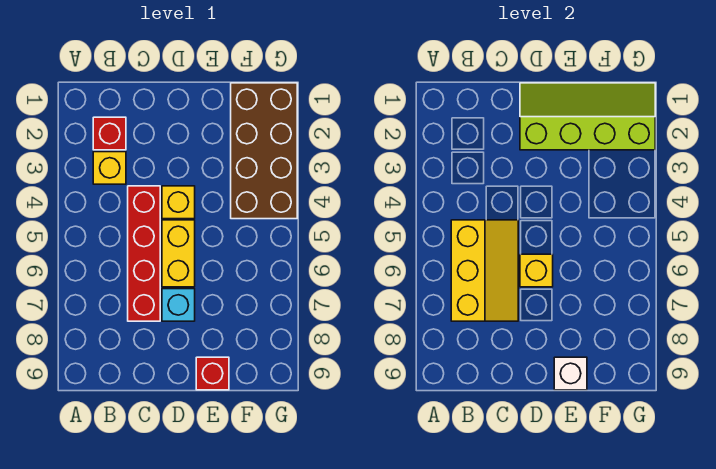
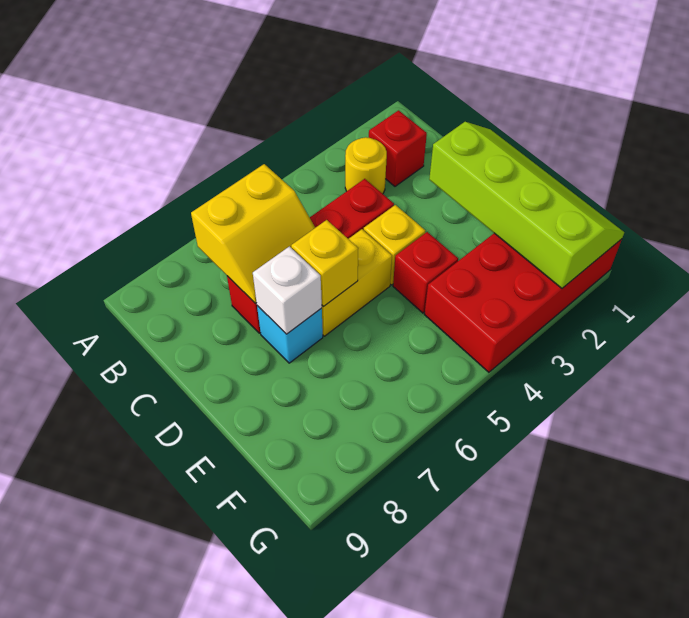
yellow brick B3 level 1 -> yellow round brick B3 level 1
yellow slope B5:C7 level 2 top B -> yellow slope B6:C7 level 2 top B
red brick E9 level 1 -> red brick E4 level 1
white brick E9 level 2 -> white brick D7 level 2
brown brick F1:G4 level 1 -> red brick F1:G4 level 1

